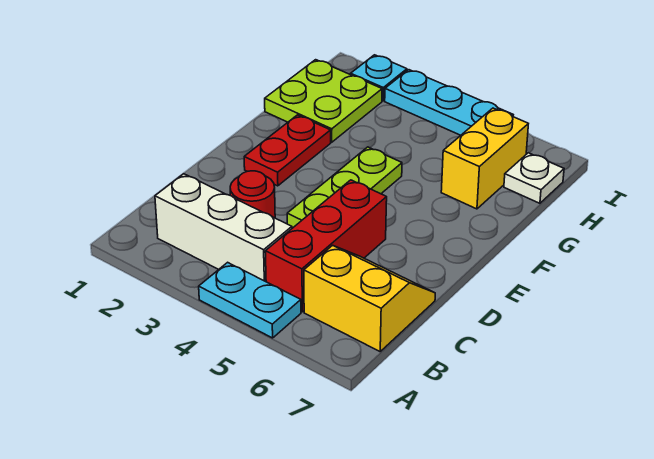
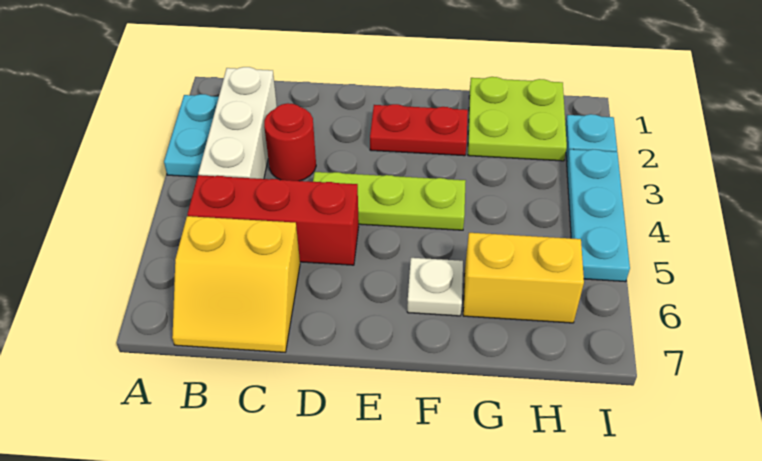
cyan plate A4:A5 level 1 -> cyan plate A2:A3 level 1
yellow slope B6:C7 level 1 top B -> yellow slope B6:C7 level 1 top 6
white plate H7 level 1 -> white plate F6 level 1

